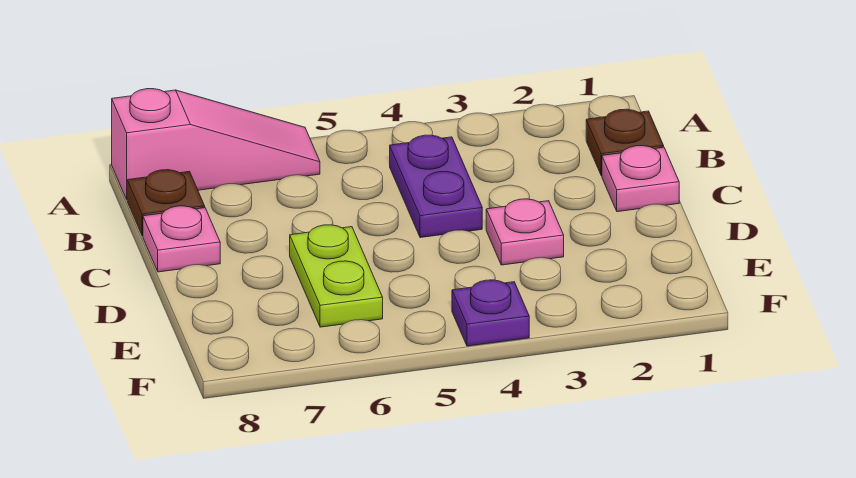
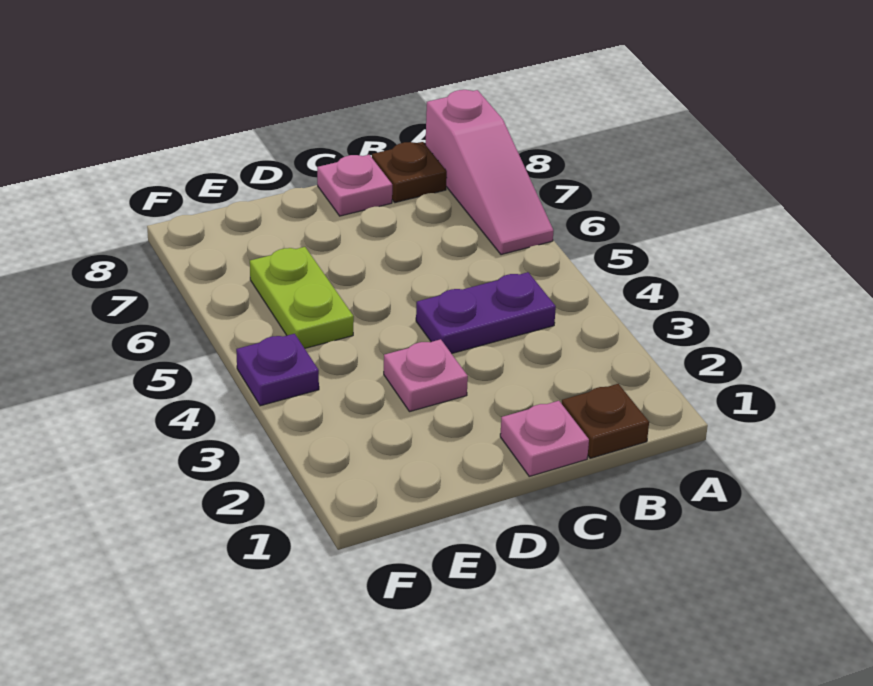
lime plate D6:E6 level 1 -> lime plate E5:E6 level 1

